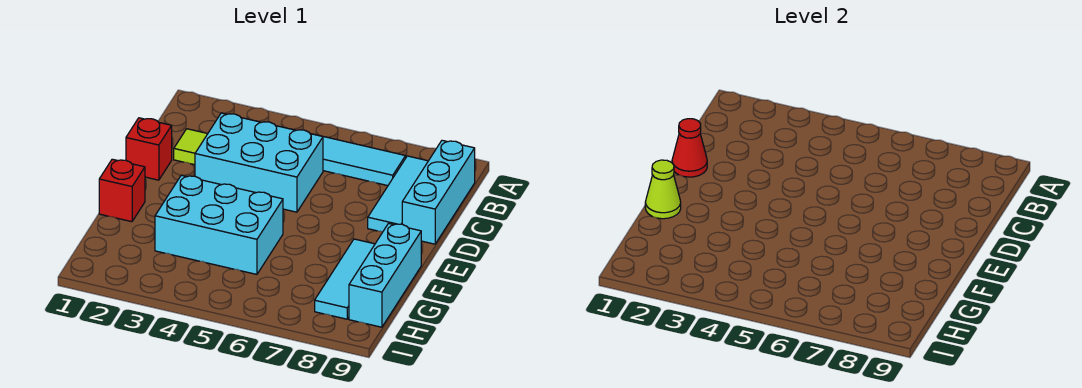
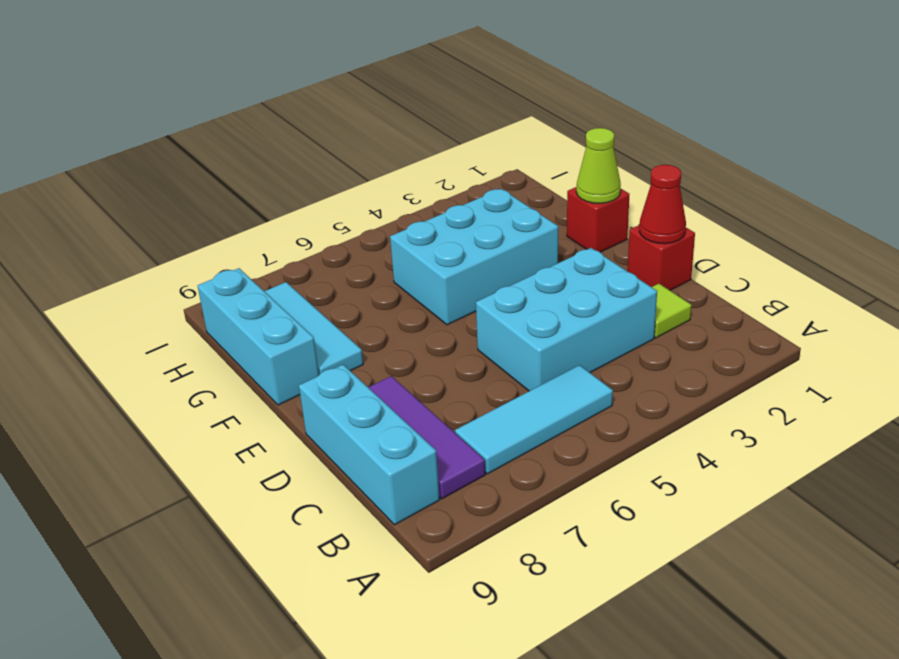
cyan tile B8:D8 level 1 -> purple tile B8:D8 level 1

